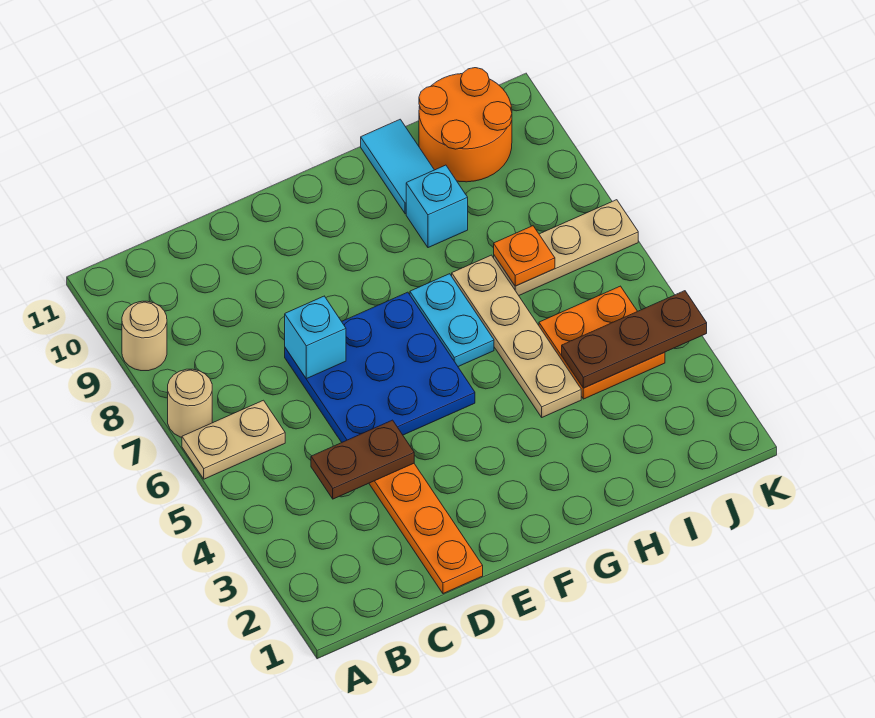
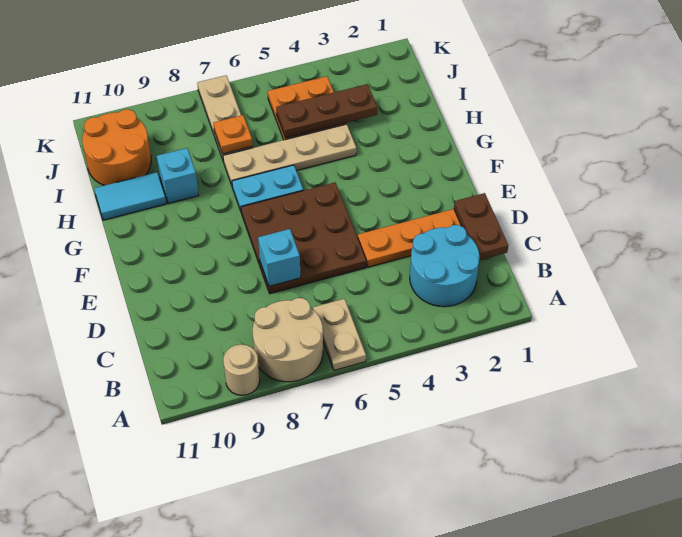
tan round brick A7 level 1 -> tan round brick A7:B8 level 1
none -> cyan round brick B2:C3 level 1
brown plate C4:D4 level 2 -> brown plate C1:D1 level 2
blue plate D5:F7 level 1 -> brown plate D5:F7 level 1
brown plate I4:K4 level 2 -> brown plate I3:I5 level 2

